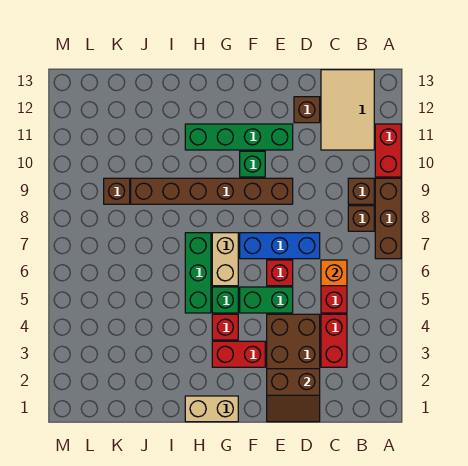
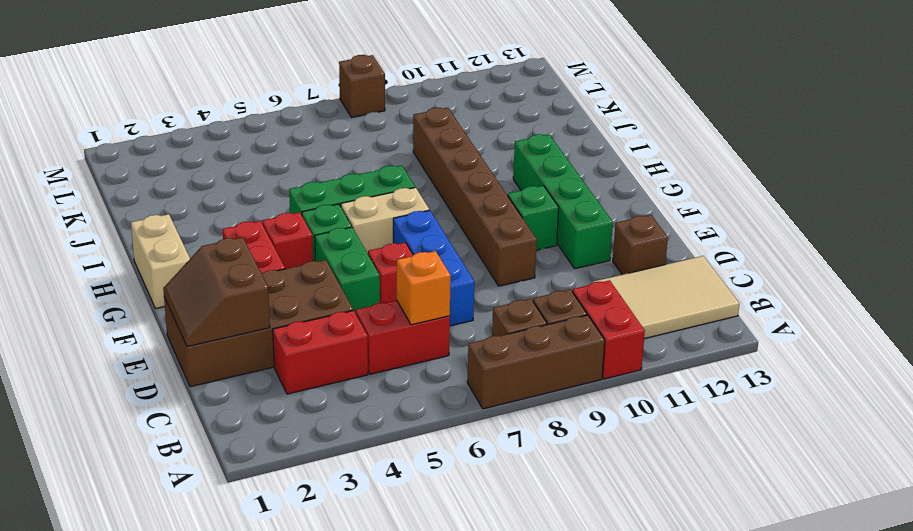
red brick A10:A11 level 1 -> red brick A10:B10 level 1
brown brick K9 level 1 -> brown brick M8 level 1

